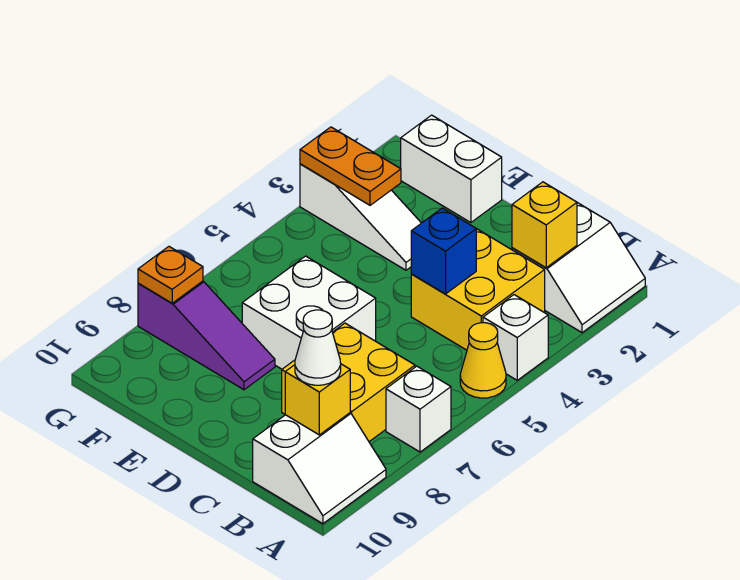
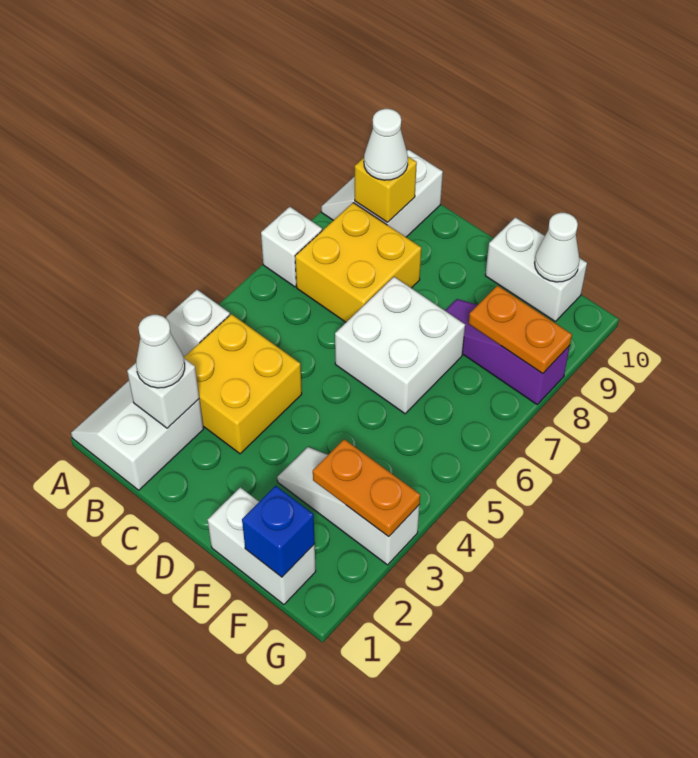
yellow cone A5 level 1 -> none
yellow brick B2 level 2 -> white brick B2 level 2
none -> white cone B2 level 3
blue brick C4 level 2 -> blue brick F1 level 2
none -> white brick E10:F10 level 1
none -> white cone F10 level 2
orange plate G8 level 2 -> orange plate F8:G8 level 2

